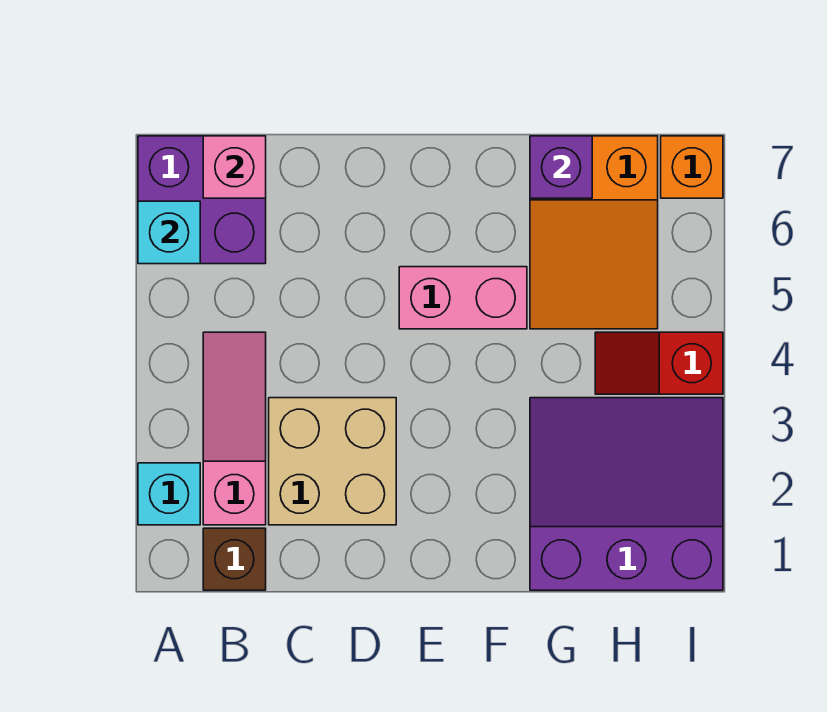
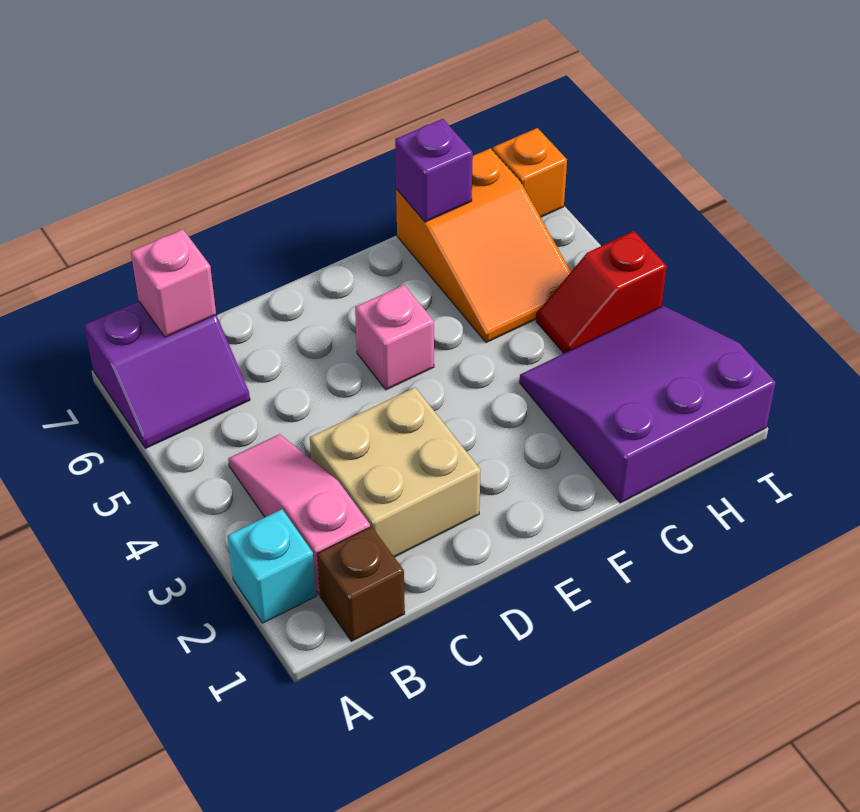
purple brick A6:B7 level 1 -> purple slope A6:B7 level 1 top 7
cyan brick A6 level 2 -> none
pink brick E5:F5 level 1 -> pink brick E5 level 1

